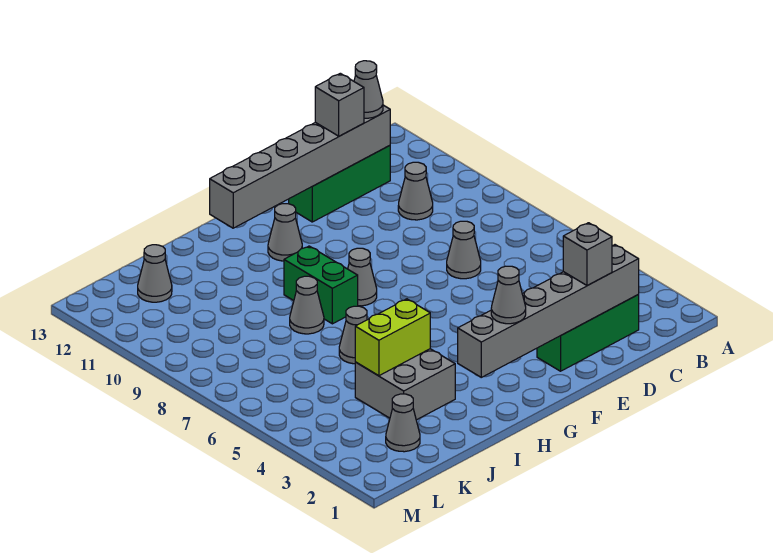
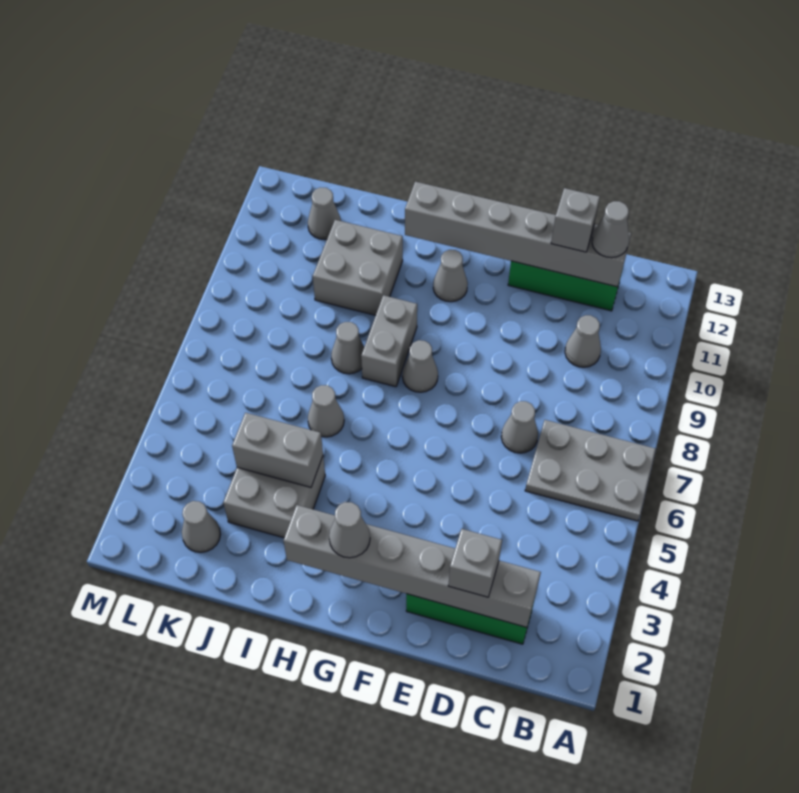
none -> grey plate A6:C7 level 1
green brick H8:H9 level 1 -> grey brick H8:H9 level 1
lime brick I4:J4 level 2 -> grey brick I4:J4 level 2
none -> grey brick I10:J11 level 1

